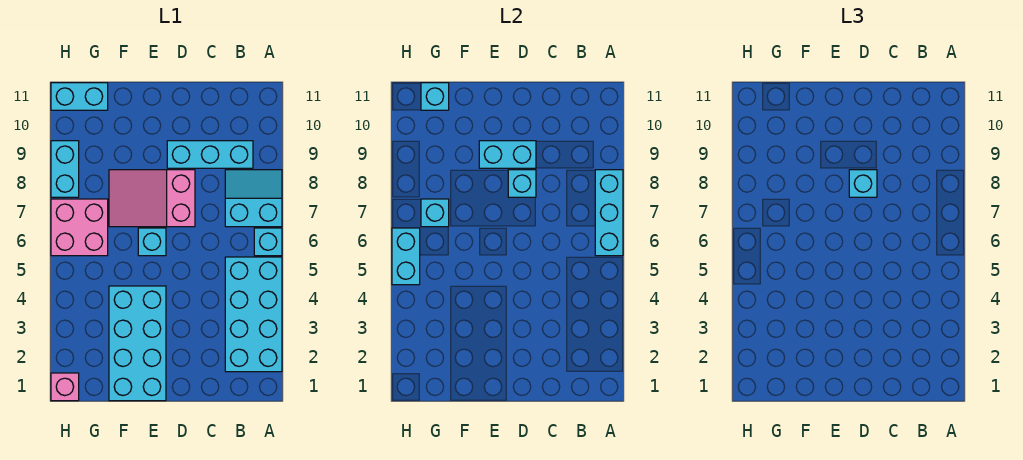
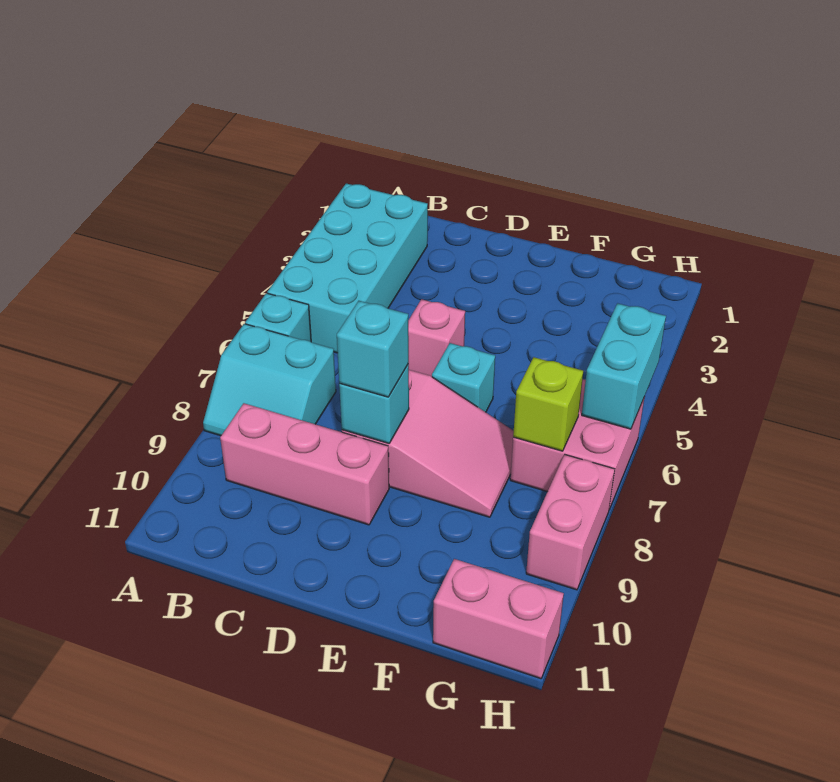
cyan brick A6:A8 level 2 -> none
cyan brick B9:D9 level 1 -> pink brick B9:D9 level 1
cyan brick D9:E9 level 2 -> none
cyan brick E1:F4 level 1 -> none
cyan brick G7 level 2 -> lime brick G7 level 2
cyan brick G11:H11 level 1 -> pink brick G11:H11 level 1
cyan brick G11 level 2 -> none
pink brick H1 level 1 -> pink brick D5 level 1
cyan brick H8:H9 level 1 -> pink brick H8:H9 level 1

